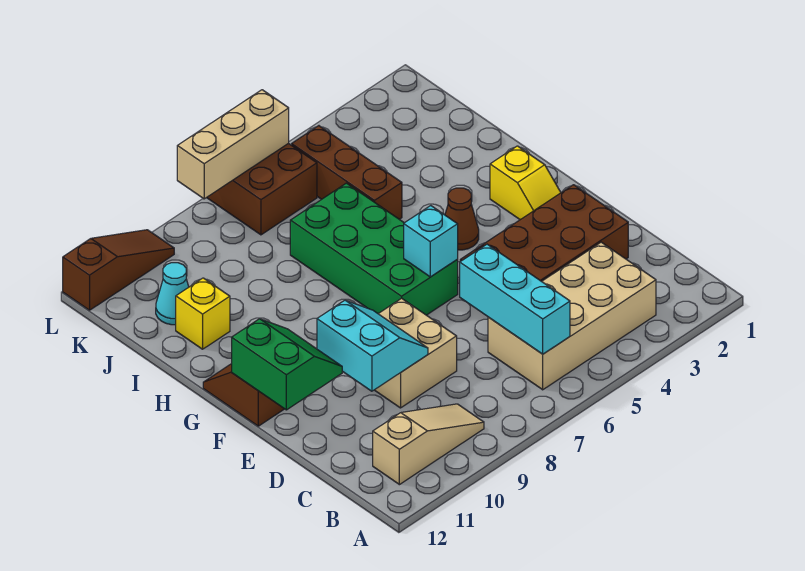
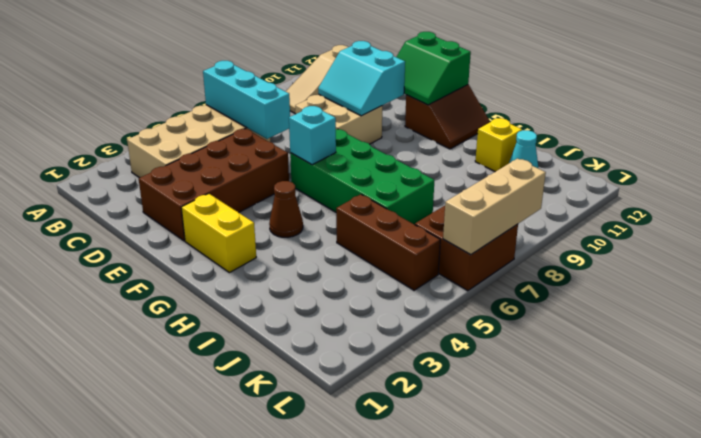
yellow slope F2:G2 level 1 top G -> yellow brick F2:G2 level 1
brown slope L10:L12 level 1 top 12 -> none

